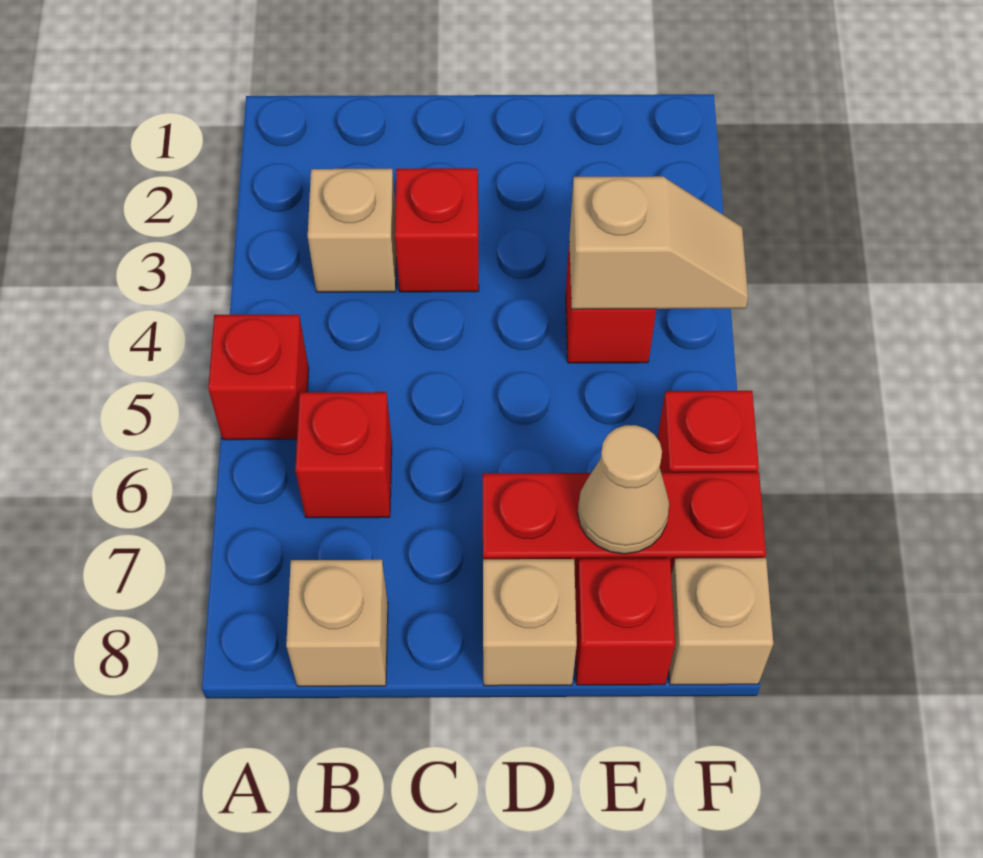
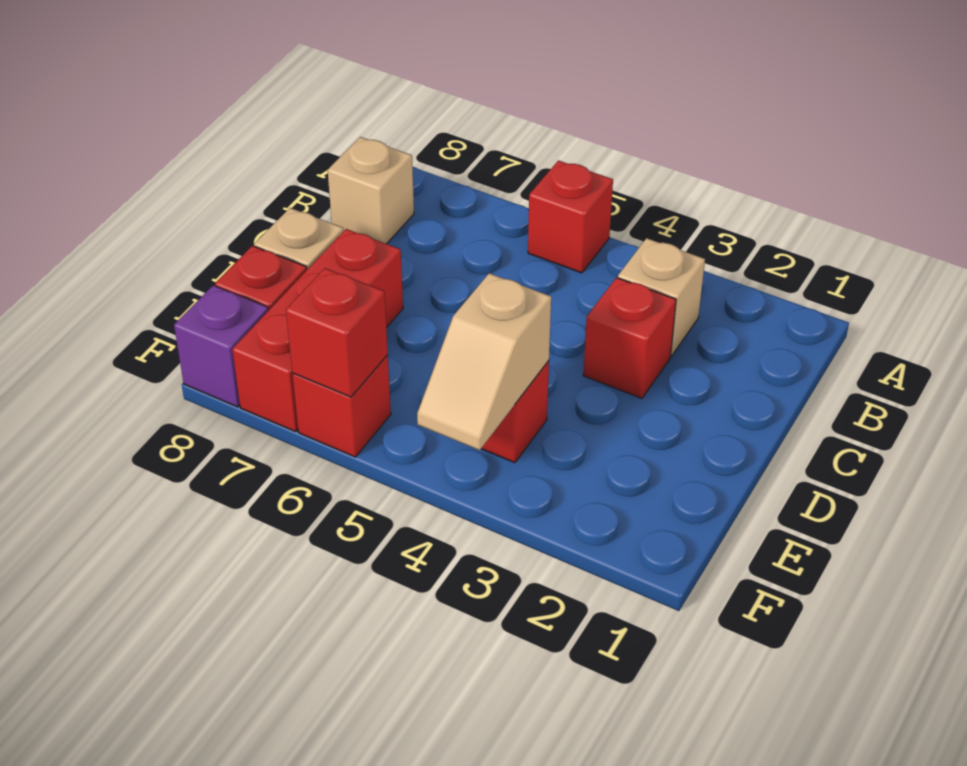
red brick B6 level 1 -> red brick F6 level 2
tan cone E7 level 2 -> none
tan brick F8 level 1 -> purple brick F8 level 1

